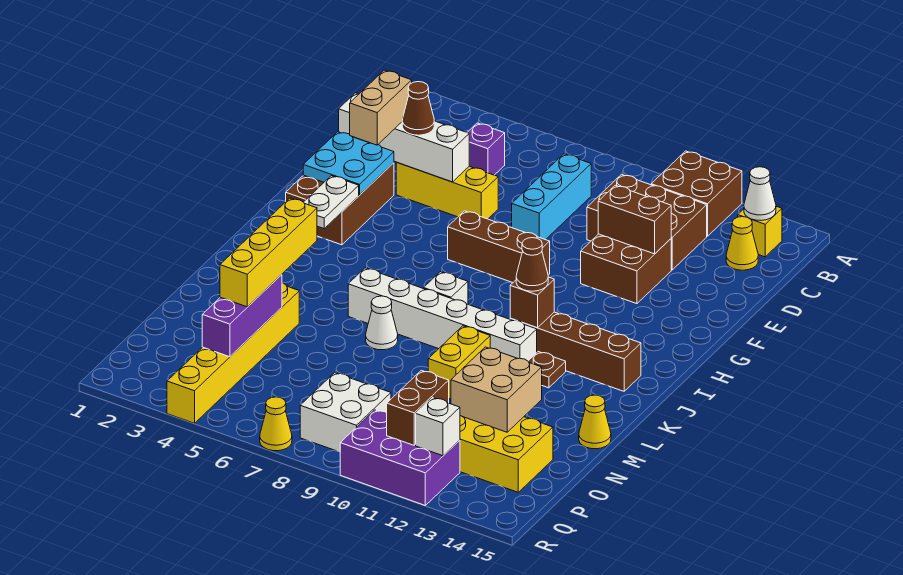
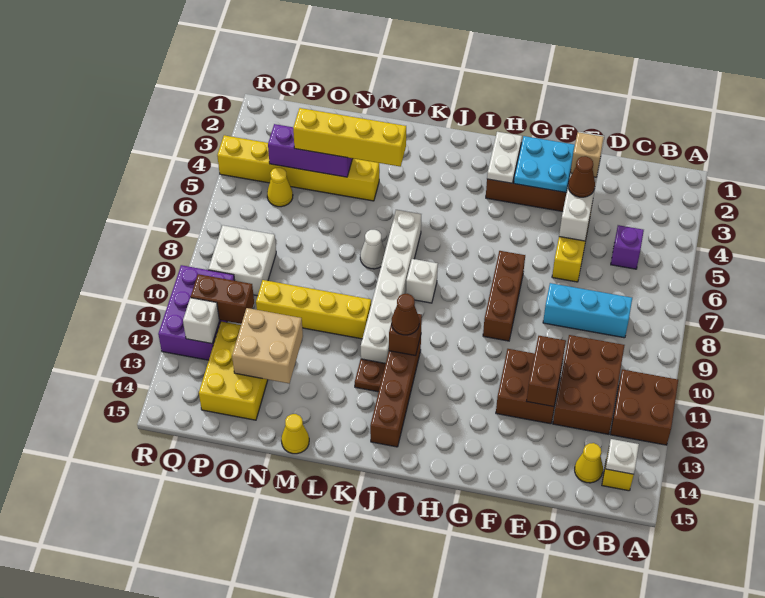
white cone B14 level 2 -> white plate B14 level 2
tan brick E3:F3 level 3 -> tan brick E3 level 3
white plate H3:I3 level 2 -> white plate H2:H3 level 2
yellow brick L10:M10 level 1 -> yellow brick L10:O10 level 1
yellow cone R7 level 1 -> yellow cone P5 level 1

